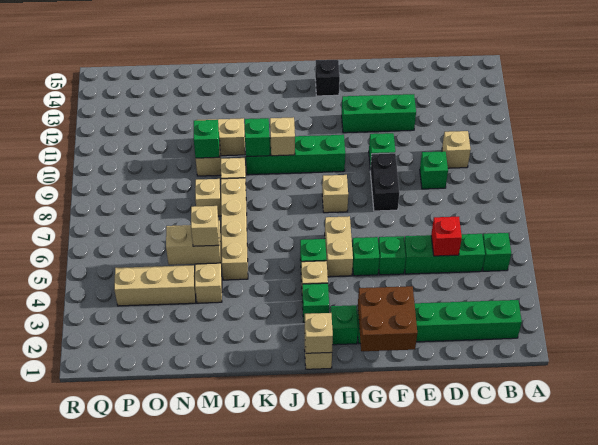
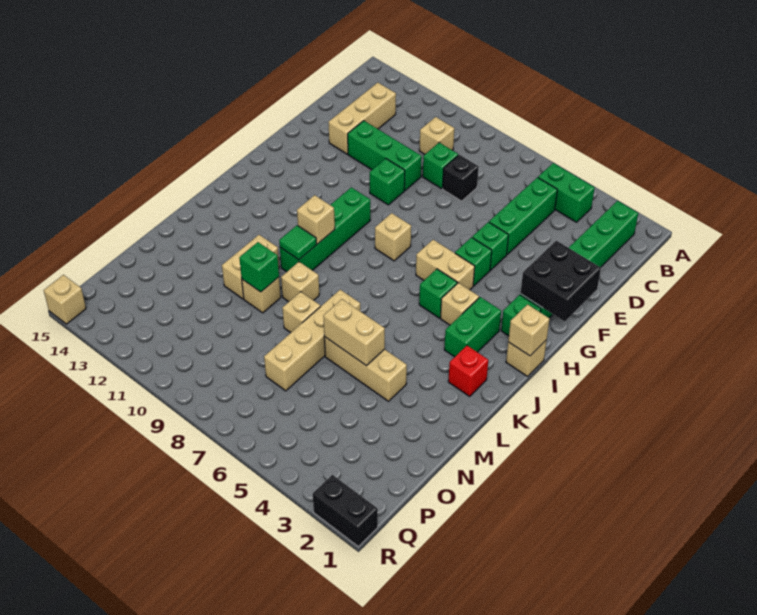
green brick B5 level 1 -> green brick B4:B5 level 1
red brick D5 level 2 -> red brick K2 level 1
green brick E12:G12 level 1 -> green brick E10:E12 level 1
brown brick F1:G2 level 2 -> black brick F1:G2 level 2
black brick F8:F9 level 1 -> black brick R1:R2 level 1
black brick H14 level 1 -> black brick D8 level 1
green brick I3 level 1 -> green brick I3:J3 level 1
green brick K10 level 2 -> green tile K10 level 2
tan brick L5:L8 level 1 -> tan brick L7:O7 level 1
tan brick M5:N5 level 2 -> tan brick M5:M6 level 2
tan brick M5 level 3 -> tan brick R15 level 1
tan brick N4:P4 level 1 -> tan brick C13:E13 level 1

